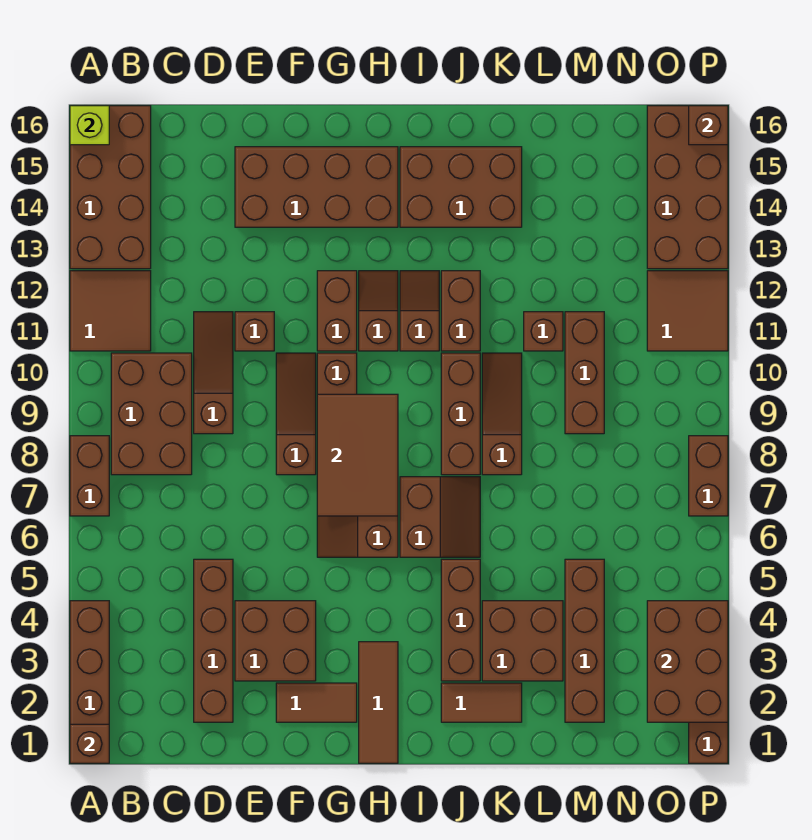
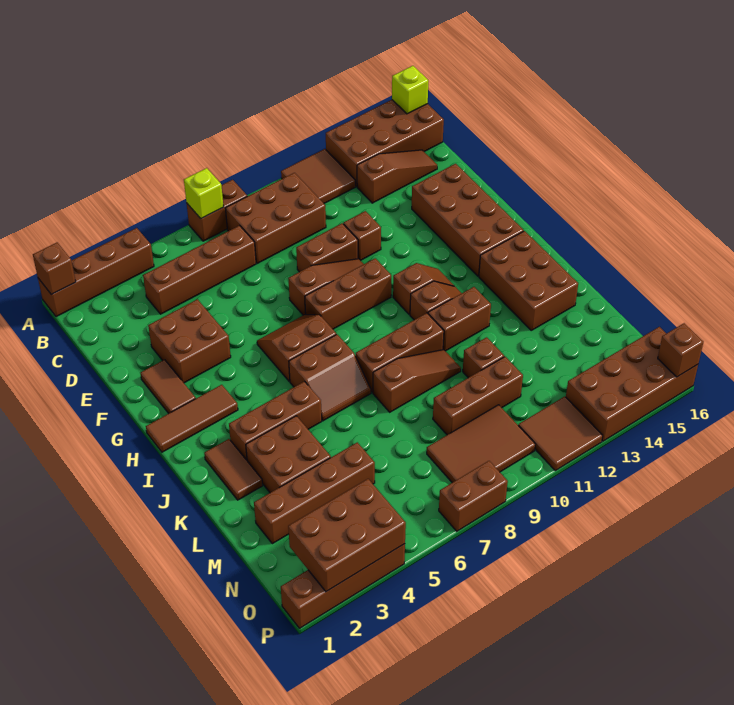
none -> lime brick A7 level 2
brown brick D2:D5 level 1 -> brown brick C4:C7 level 1
brown slope D9:D11 level 1 top 9 -> brown slope C13:C15 level 1 top 13
brown tile G7:H9 level 2 -> brown tile N8:O10 level 1
brown brick G11:G12 level 1 -> brown brick E9:E10 level 1

